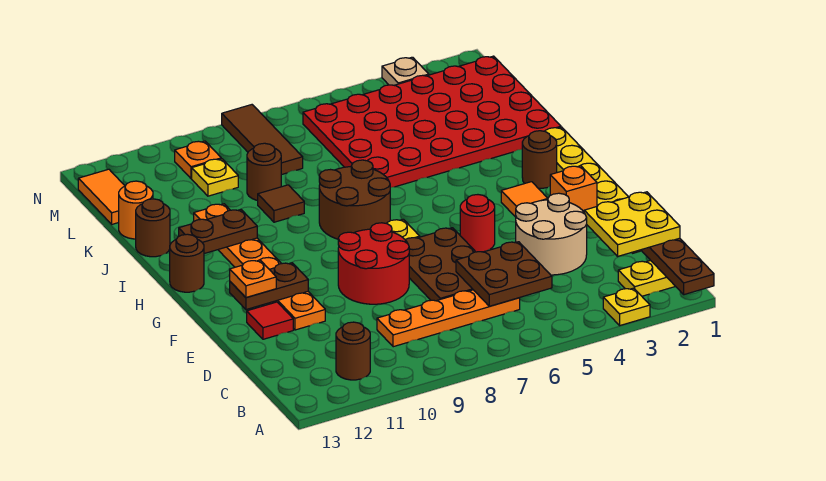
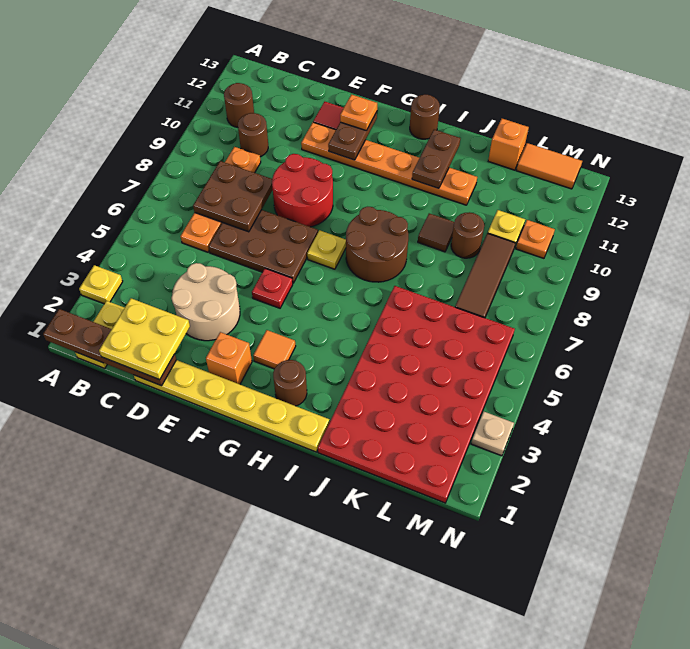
brown plate C5:D6 level 2 -> brown plate C7:D8 level 2
red round brick F5 level 1 -> red plate F5 level 1
brown round brick J13 level 1 -> brown round brick C10 level 1
orange round brick K13 level 1 -> orange brick K13 level 1
brown tile L8:N8 level 1 -> brown tile L7:L9 level 1

